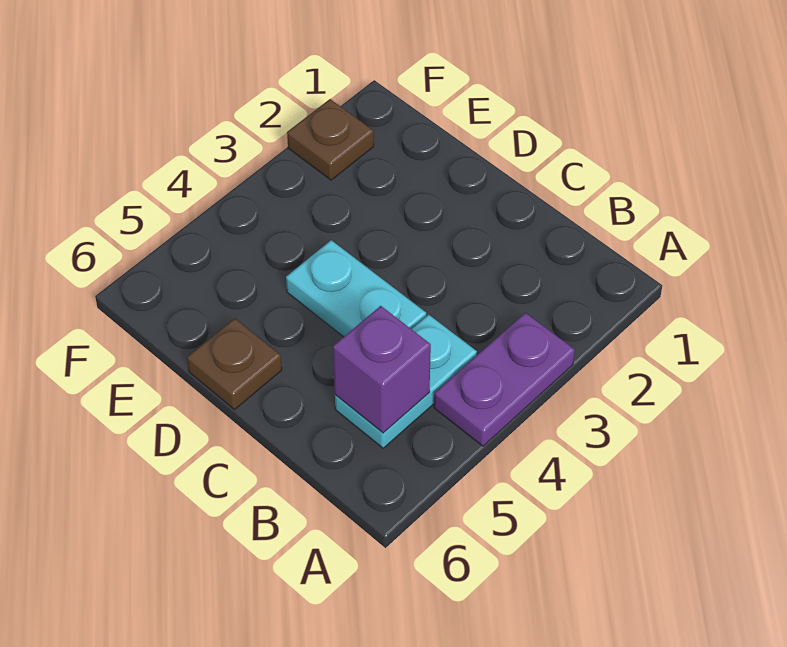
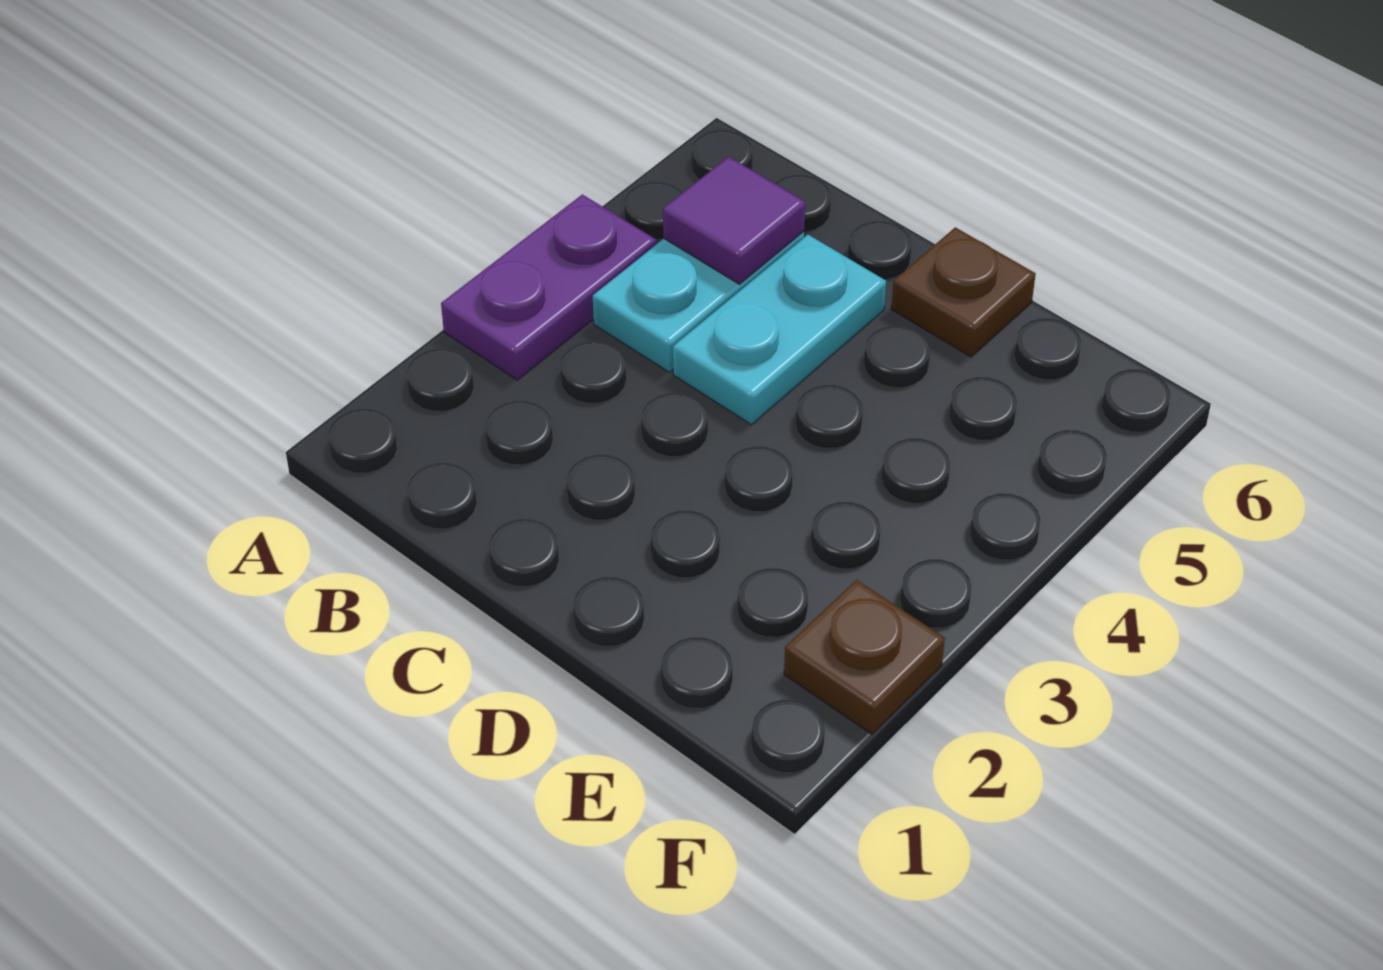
purple brick B5 level 2 -> purple tile B5 level 2
cyan plate C4:D4 level 1 -> cyan plate C4:C5 level 1

